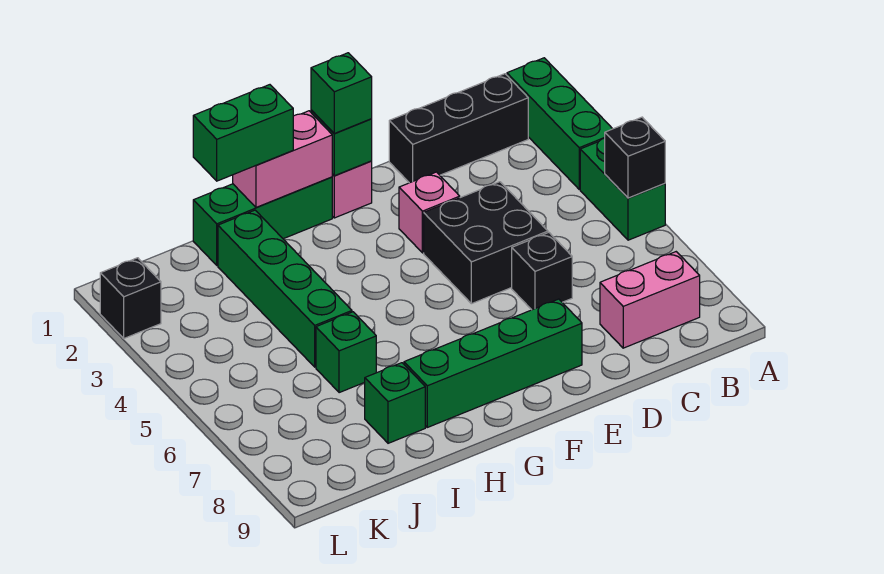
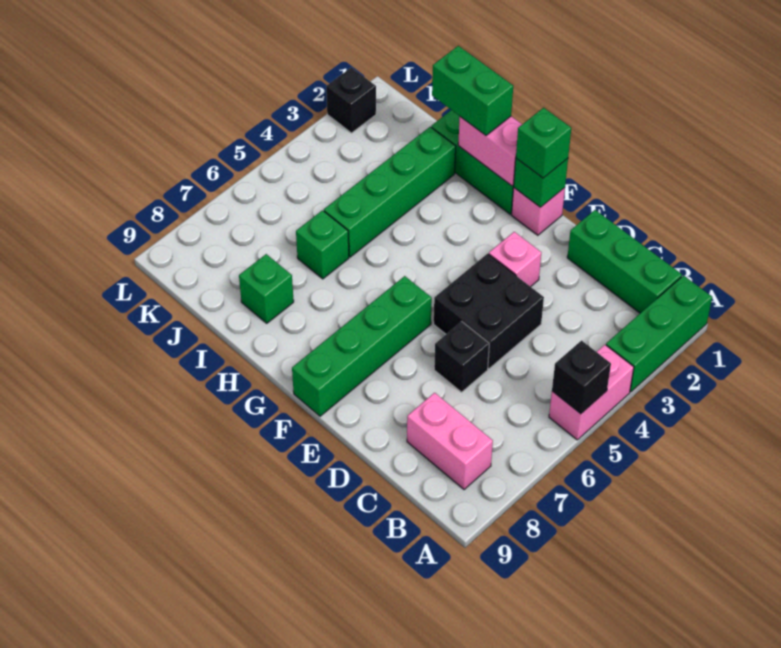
green brick A4:A5 level 1 -> pink brick A4:A5 level 1
black brick B1:D1 level 1 -> green brick B1:D1 level 1
green brick E8:H8 level 1 -> green brick F6:F9 level 1

